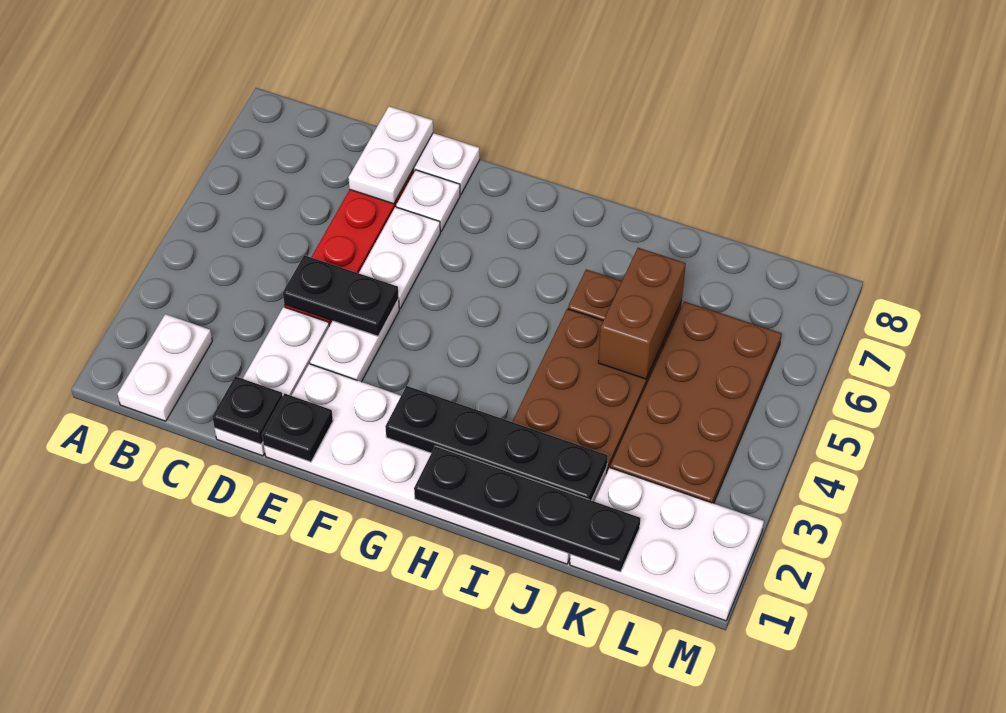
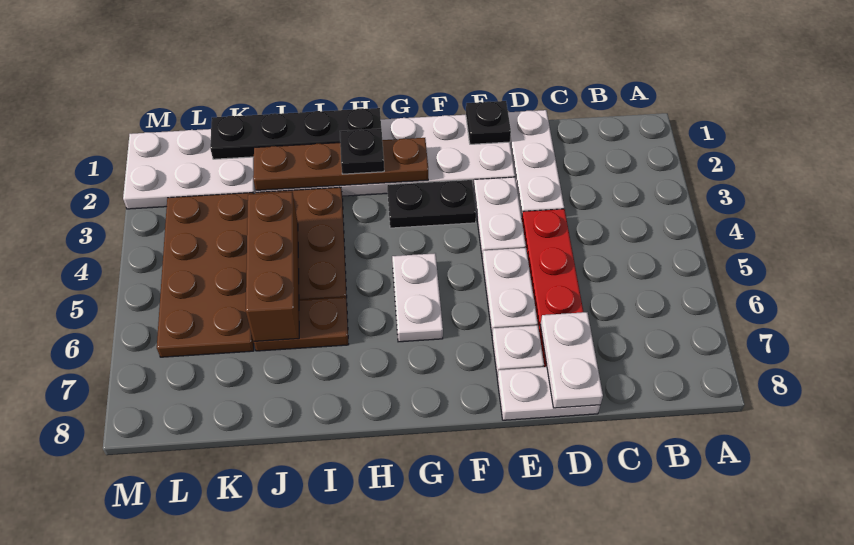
white plate B1:B2 level 1 -> white plate G5:G6 level 1
black plate D1 level 2 -> black plate H2 level 3
black plate D4:E4 level 2 -> black plate F3:G3 level 1
black plate G2:J2 level 2 -> brown plate G2:J2 level 2
brown brick J5:J6 level 2 -> brown brick J4:J6 level 2

